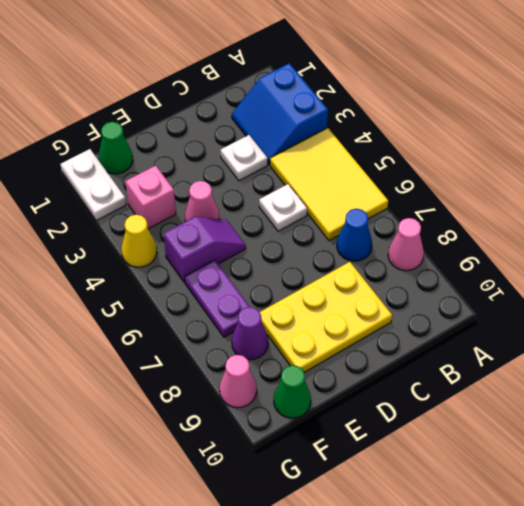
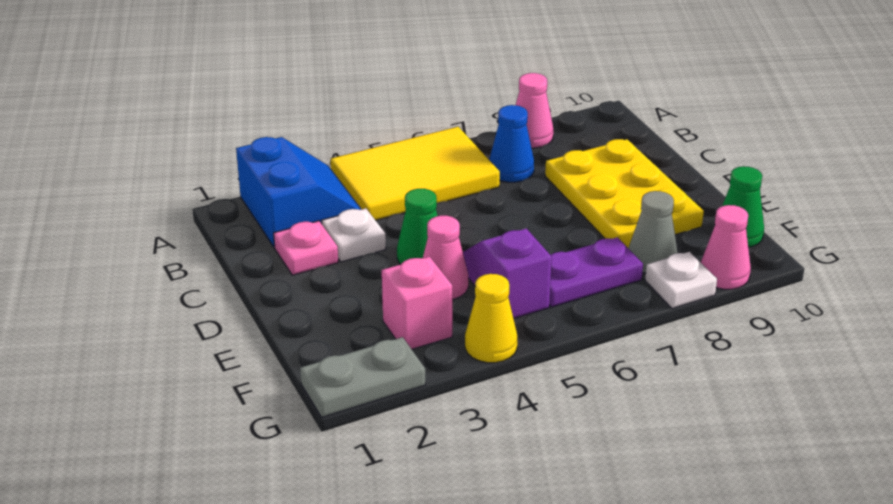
blue slope A2:B3 level 1 top A -> blue slope A2:B3 level 1 top 2
none -> pink plate C2 level 1
white plate C5 level 1 -> white plate G8 level 1
green cone F1 level 1 -> green cone D4 level 1
purple cone F8 level 1 -> grey cone F8 level 1
white plate G1:G2 level 1 -> grey plate G1:G2 level 1

